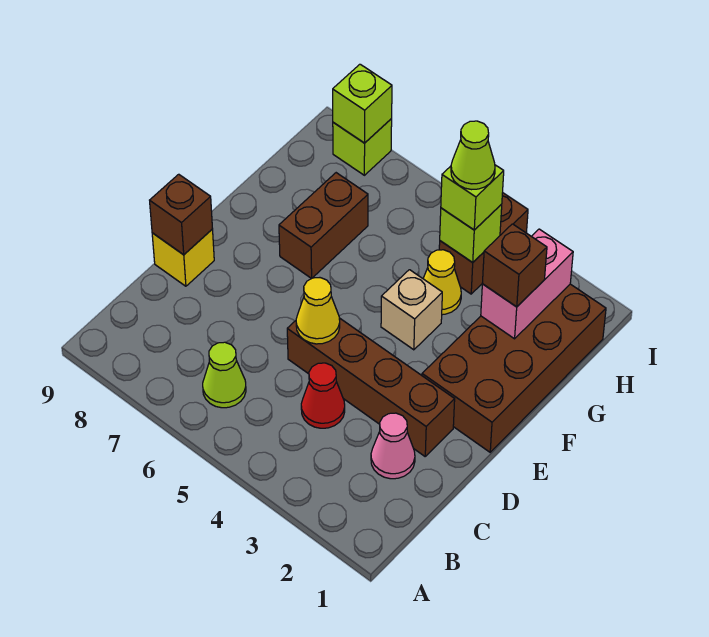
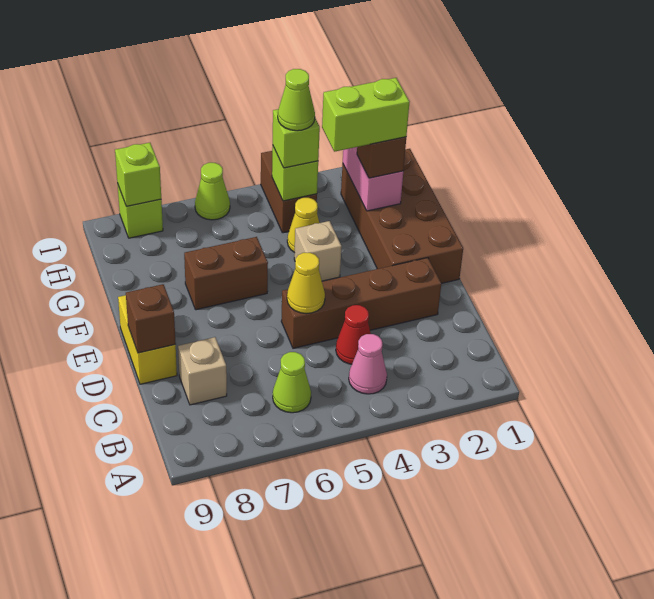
pink cone C2 level 1 -> pink cone B4 level 1
none -> tan brick C8 level 1
yellow brick D9 level 1 -> yellow brick D9:E9 level 1
brown brick F7:G7 level 1 -> brown brick F6:F7 level 1
none -> lime brick G2:G3 level 4
none -> lime cone I6 level 1

